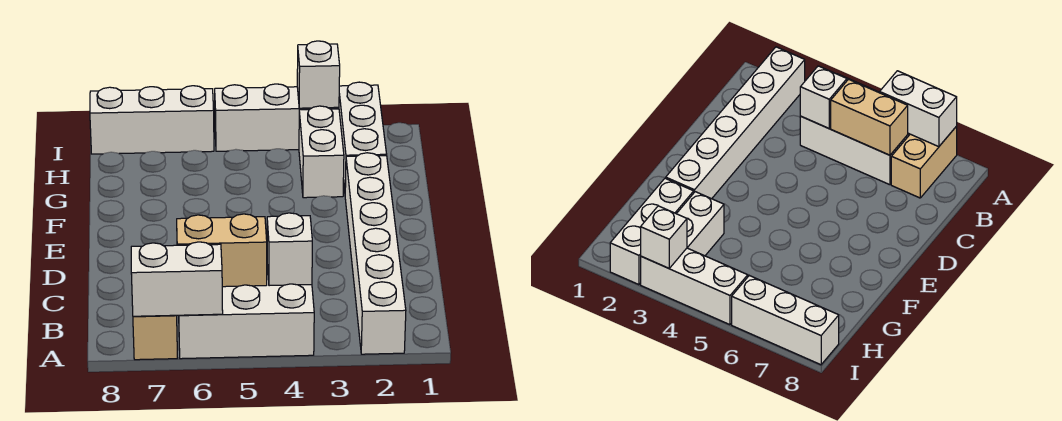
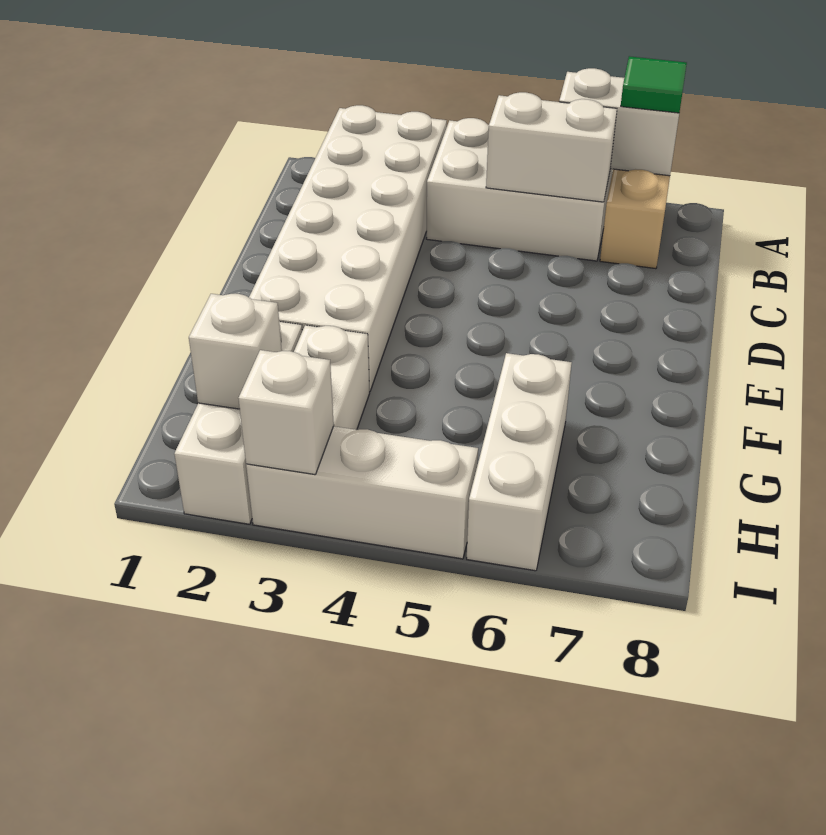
white brick A2:F2 level 1 -> white brick A2:F3 level 1
none -> green tile A7 level 3
white brick B4 level 2 -> white brick H2 level 2
tan brick B5:B6 level 2 -> white brick B5:B6 level 2
white brick I6:I8 level 1 -> white brick G6:I6 level 1

